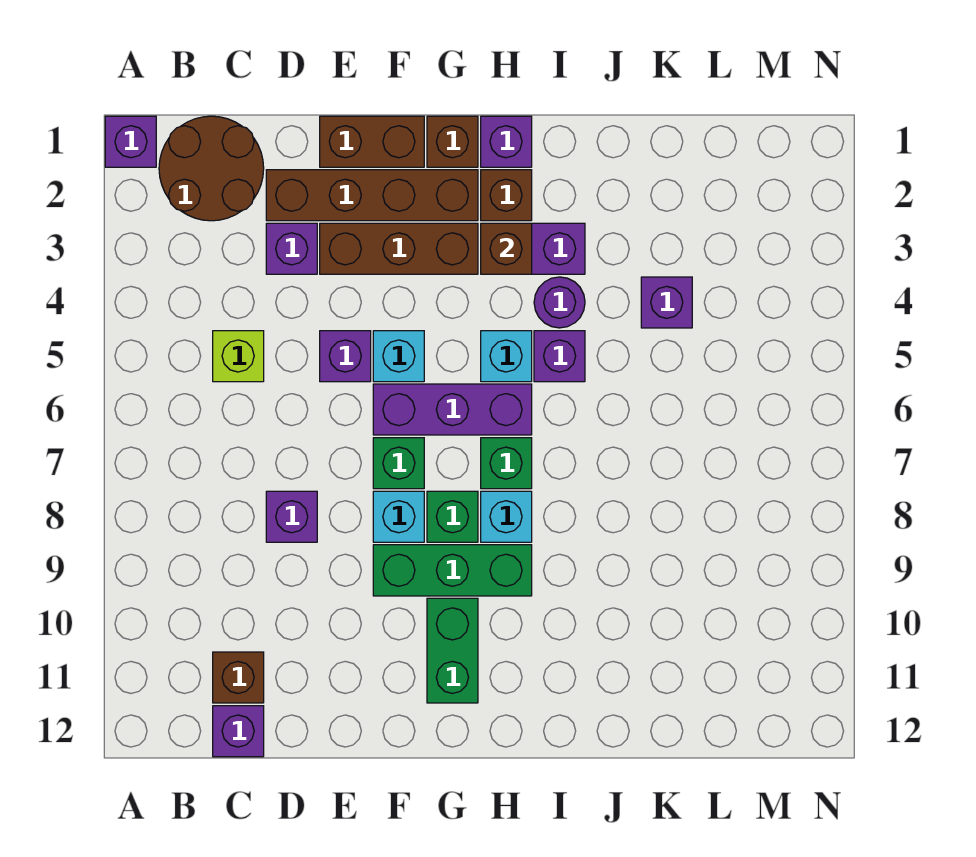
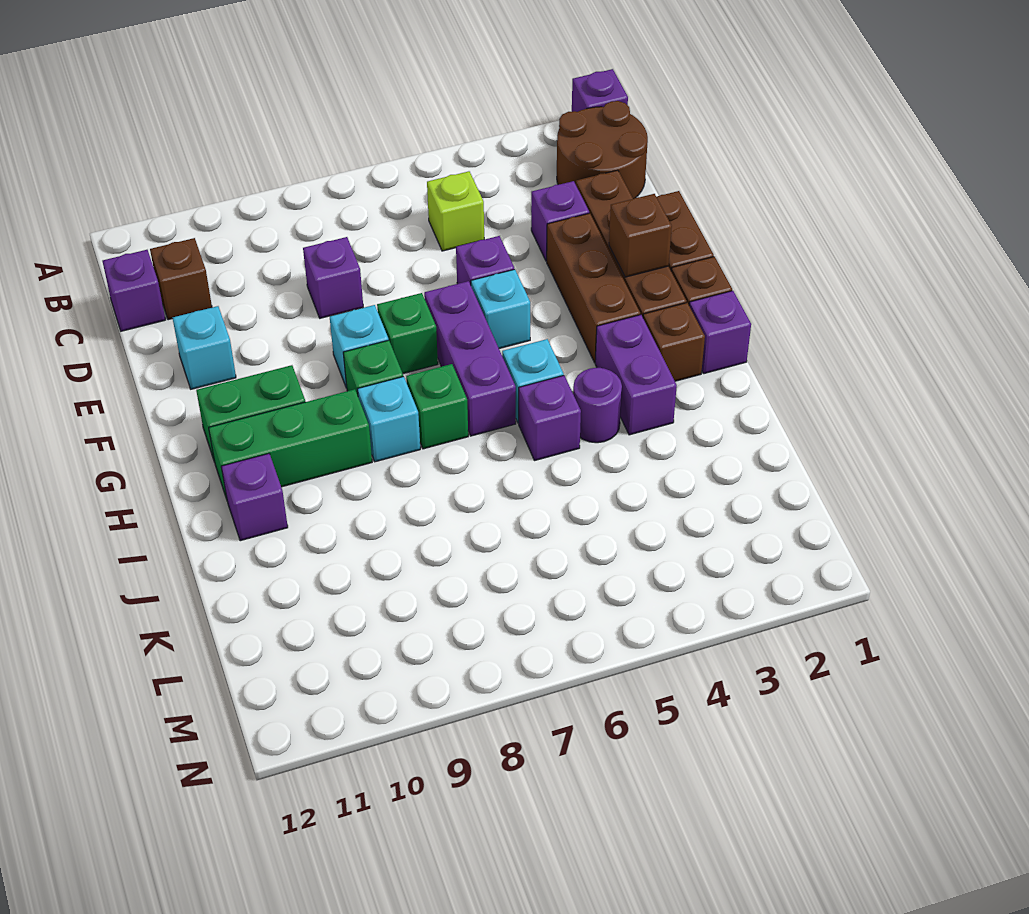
none -> cyan brick E11 level 1
green brick F9:H9 level 1 -> green brick H9:H11 level 1
brown brick H3 level 2 -> brown brick F2 level 2
purple brick K4 level 1 -> purple brick I11 level 1

